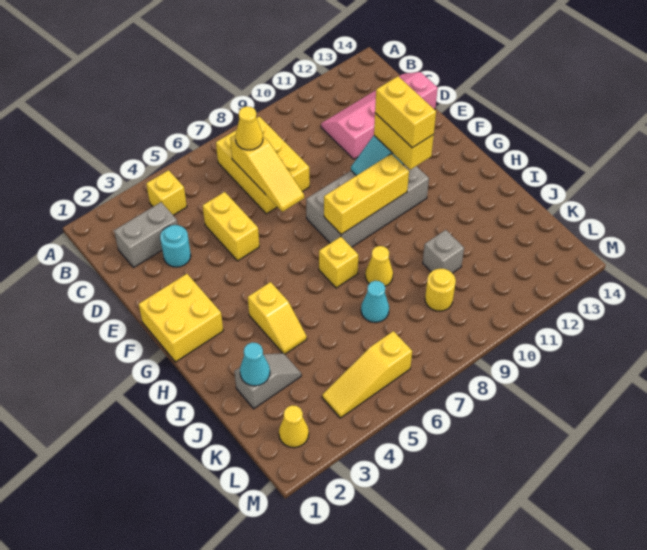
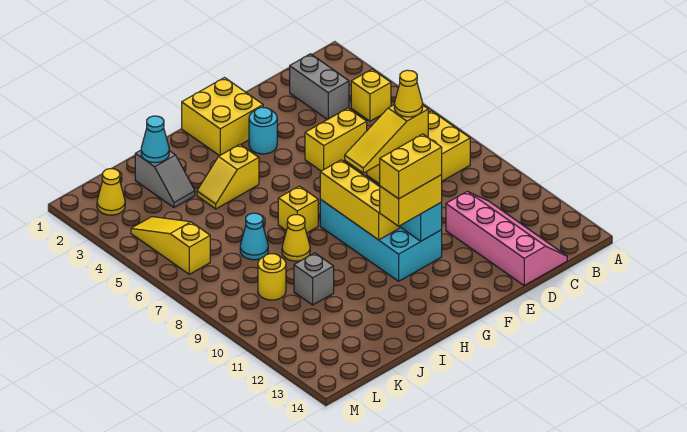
cyan round brick D3 level 1 -> cyan round brick F3 level 1
grey brick F8:G11 level 1 -> cyan brick F8:G11 level 1

